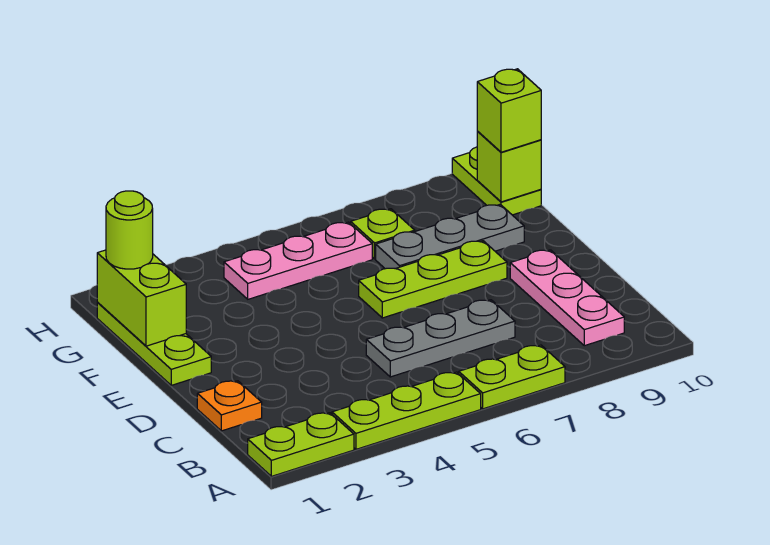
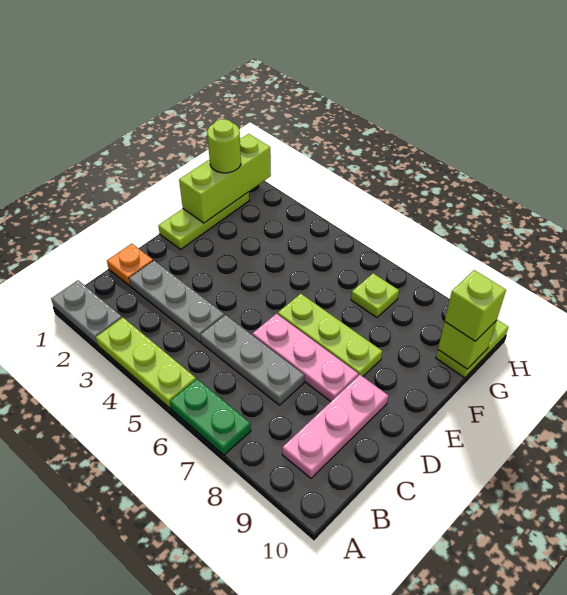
lime plate A1:A2 level 1 -> grey plate A1:A2 level 1
lime plate A6:A7 level 1 -> green plate A6:A7 level 1
lime brick F1:G1 level 2 -> lime brick F1:H1 level 2
grey plate F7:F9 level 1 -> grey plate C2:C4 level 1
pink plate G4:G6 level 1 -> pink plate D6:D8 level 1

